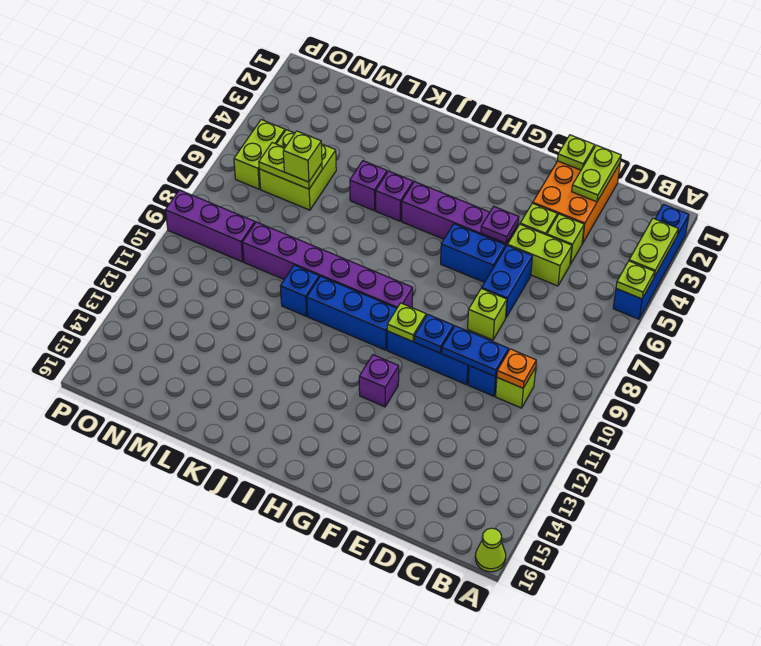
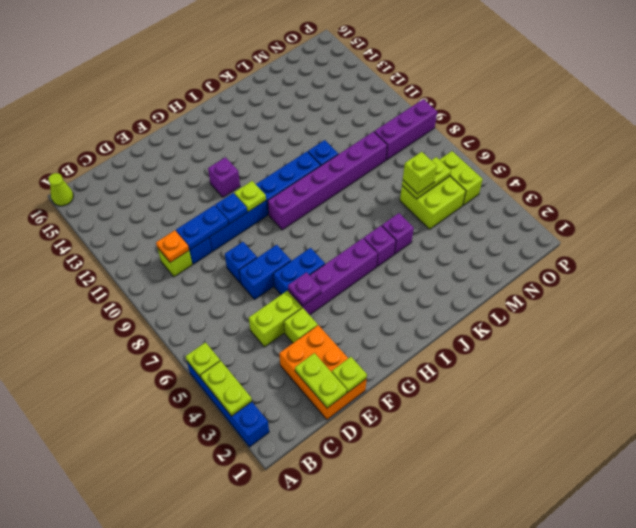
lime brick D4 level 1 -> none
blue brick E6:E7 level 1 -> blue brick E7:F7 level 1
lime brick E8 level 1 -> blue brick E8 level 1

